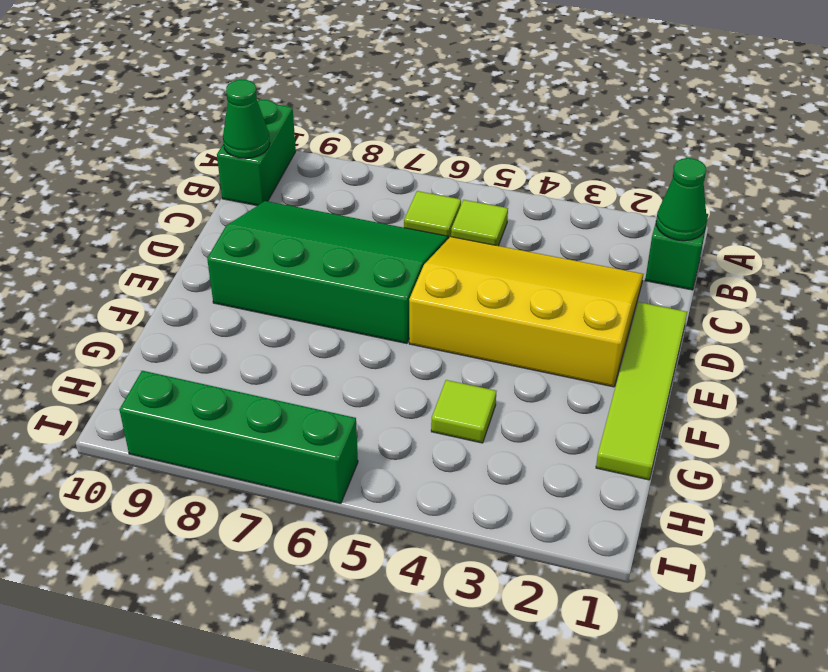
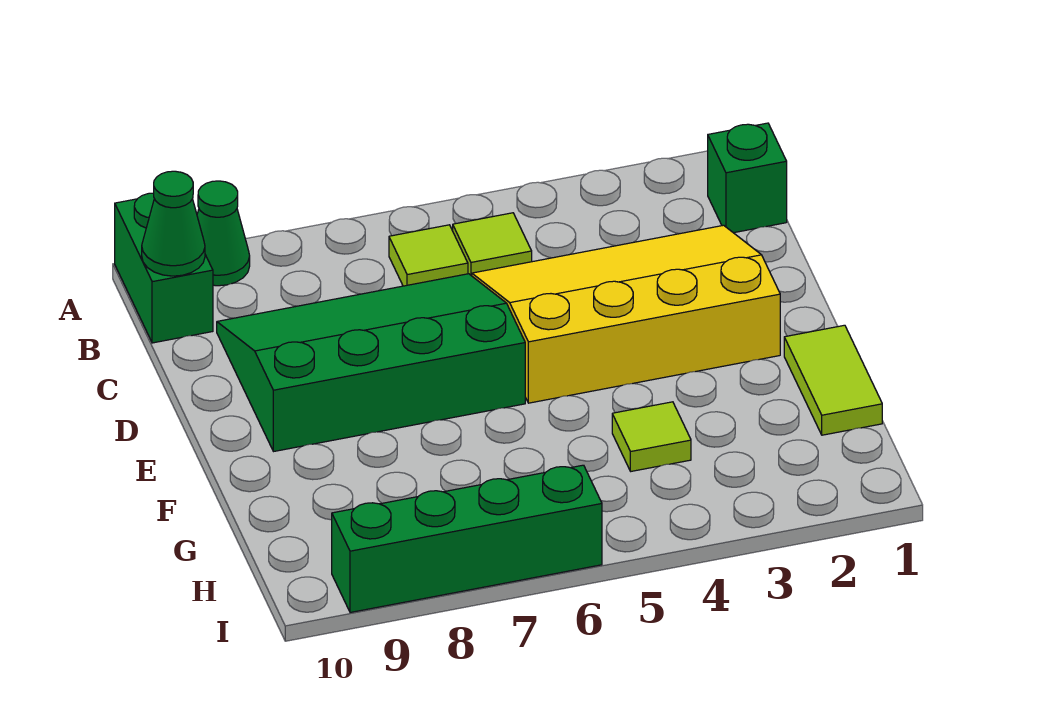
green cone B1 level 2 -> green cone A9 level 1
lime tile D1:G1 level 1 -> lime tile F1:G1 level 1

